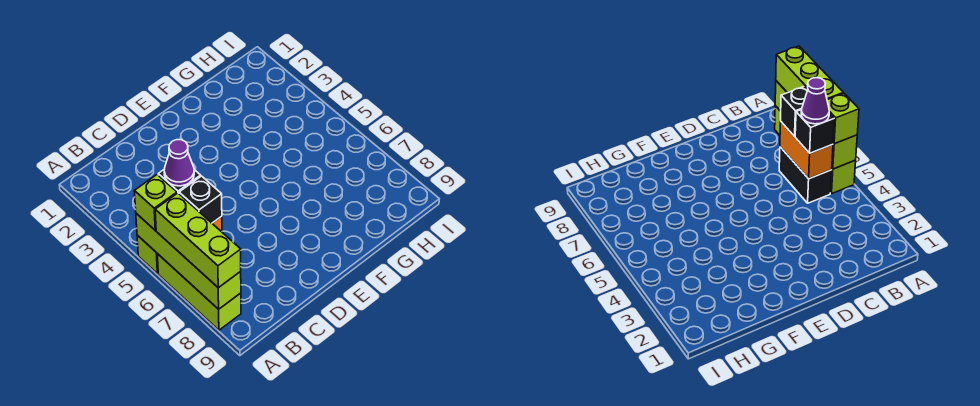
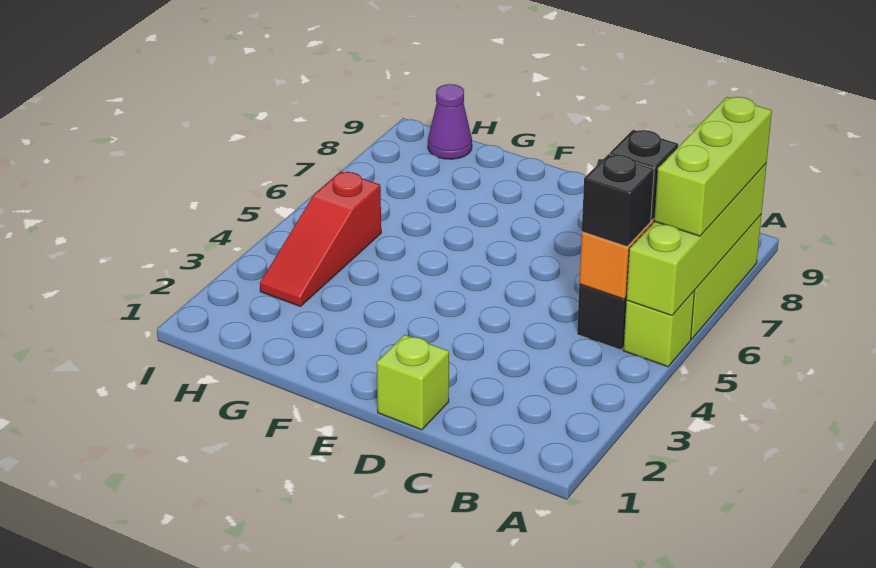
lime brick A5 level 3 -> lime brick D1 level 1
purple cone B5 level 4 -> purple cone H9 level 1
none -> red slope H3:H5 level 1 top 5

